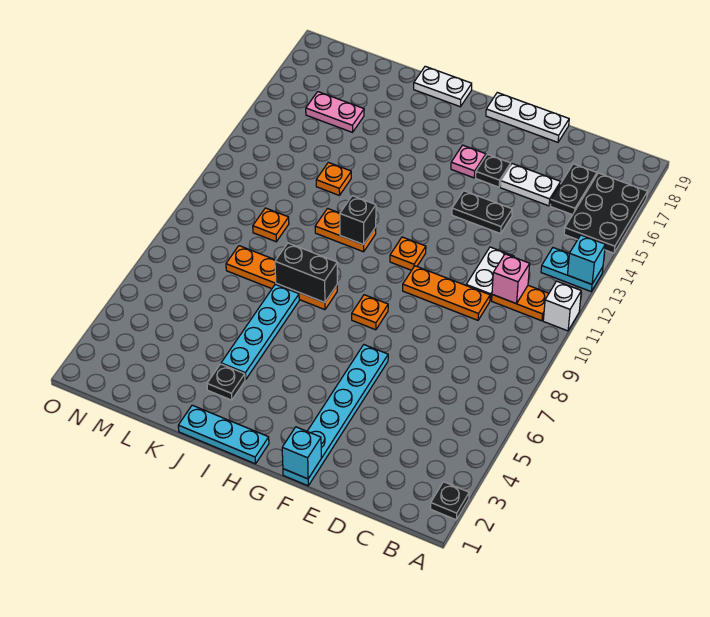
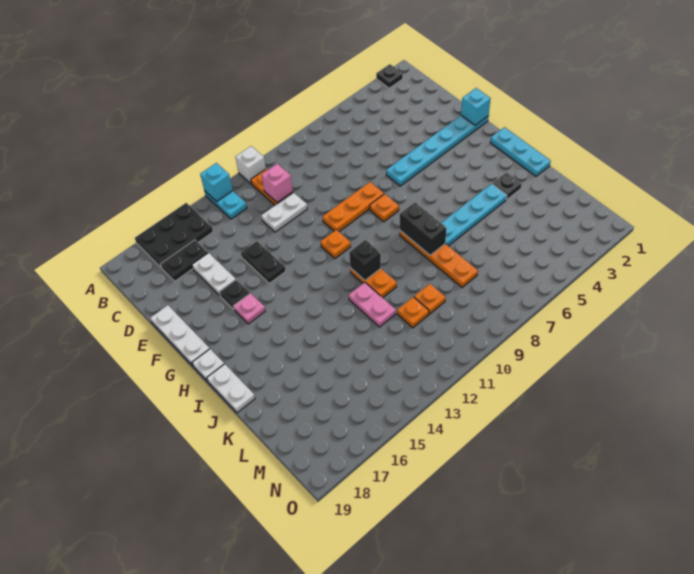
orange plate D10:F10 level 1 -> orange plate F8:F10 level 1
none -> white plate H19 level 1
orange plate K13 level 1 -> orange plate L11 level 1
pink plate L16:M16 level 1 -> pink plate J12:K12 level 1

